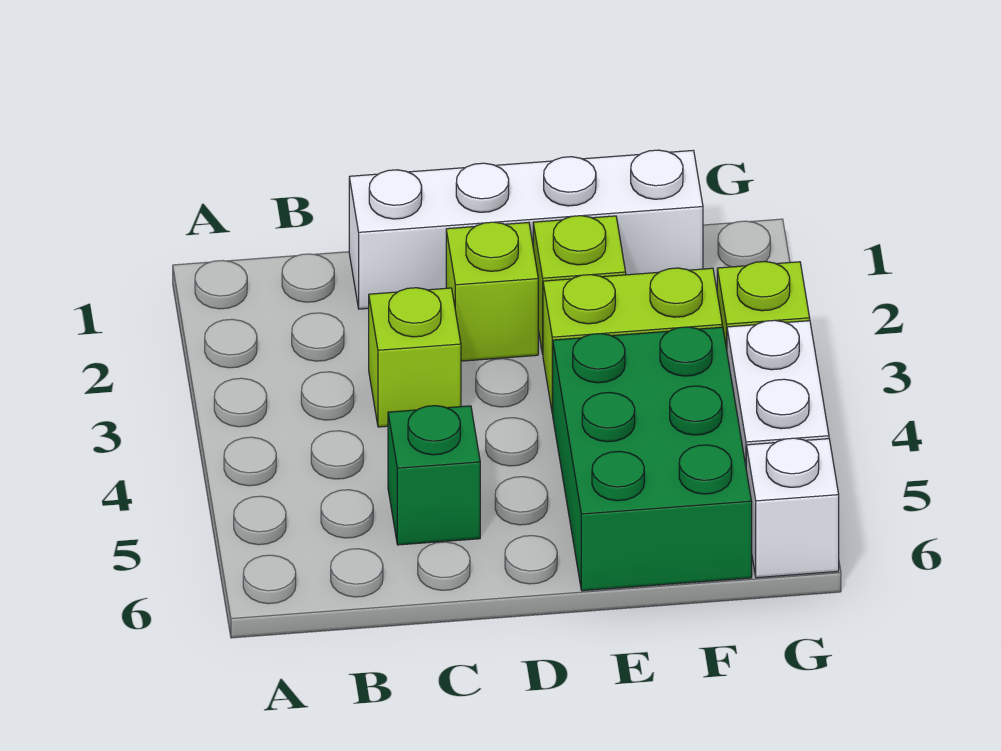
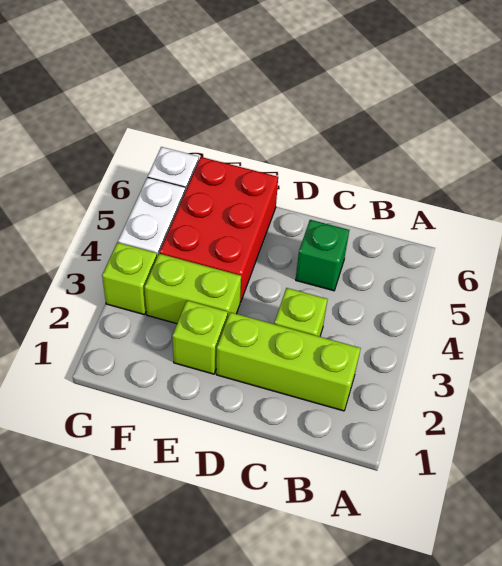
white brick C1:F1 level 1 -> none
lime brick D2 level 1 -> lime brick B2:D2 level 1
green brick E4:F6 level 1 -> red brick E4:F6 level 1

